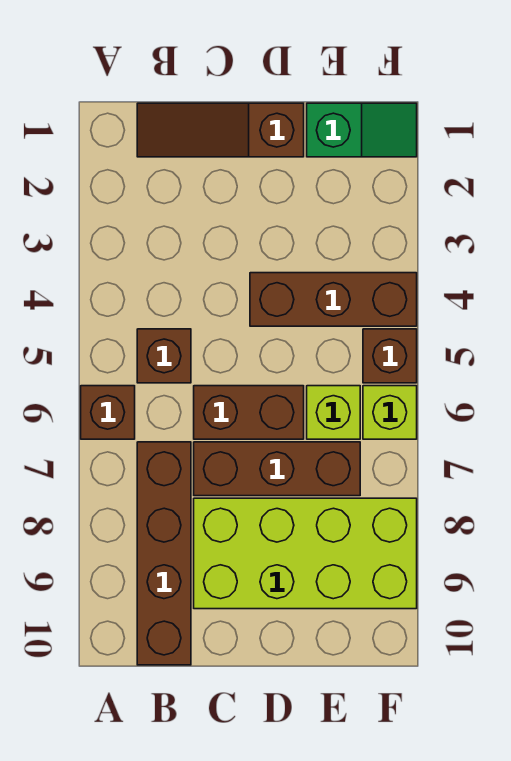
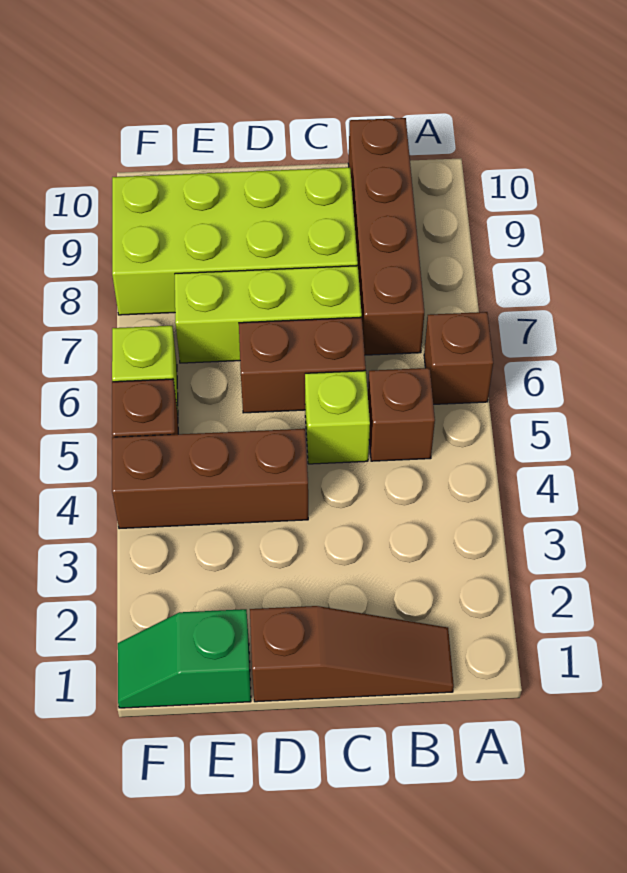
brown brick C7:E7 level 1 -> lime brick C7:E7 level 1
lime brick E6 level 1 -> lime brick C5 level 1

